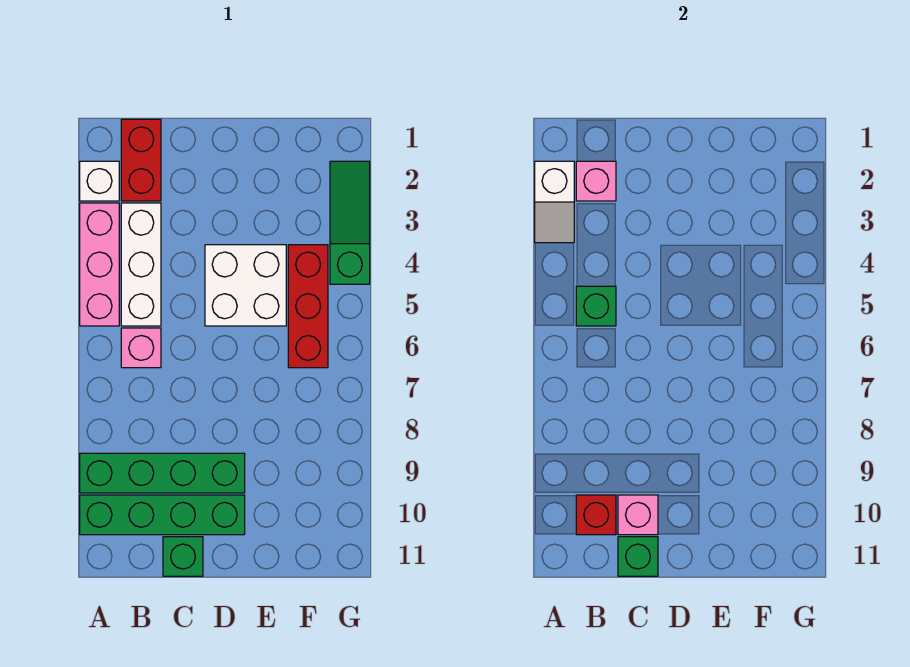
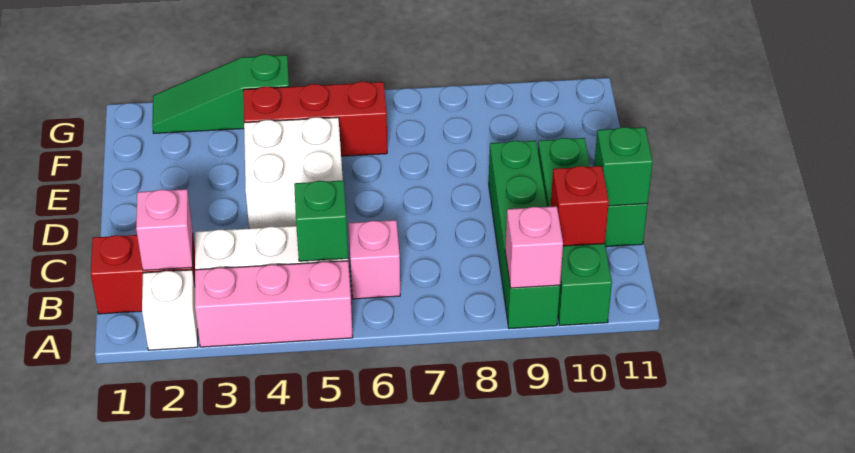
white slope A2:A3 level 2 top 2 -> none
pink brick C10 level 2 -> pink brick A9 level 2

